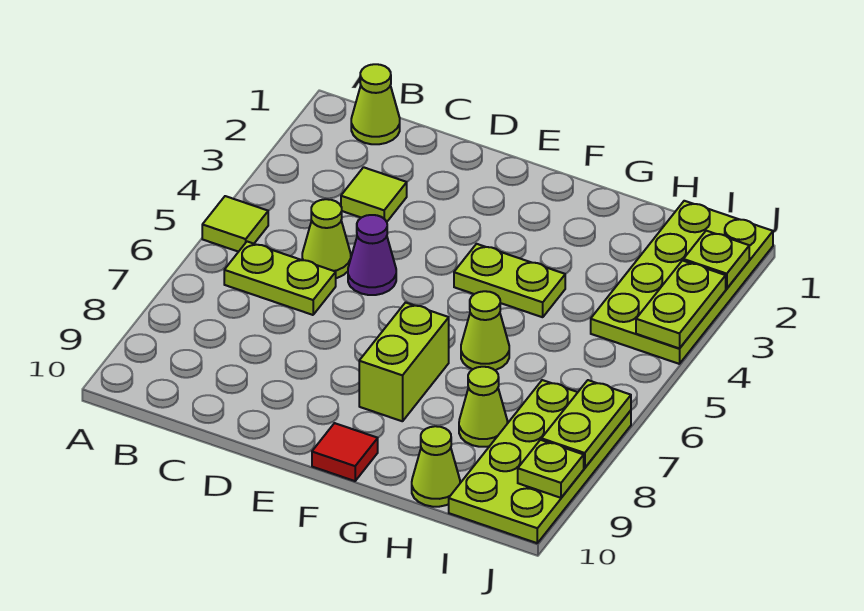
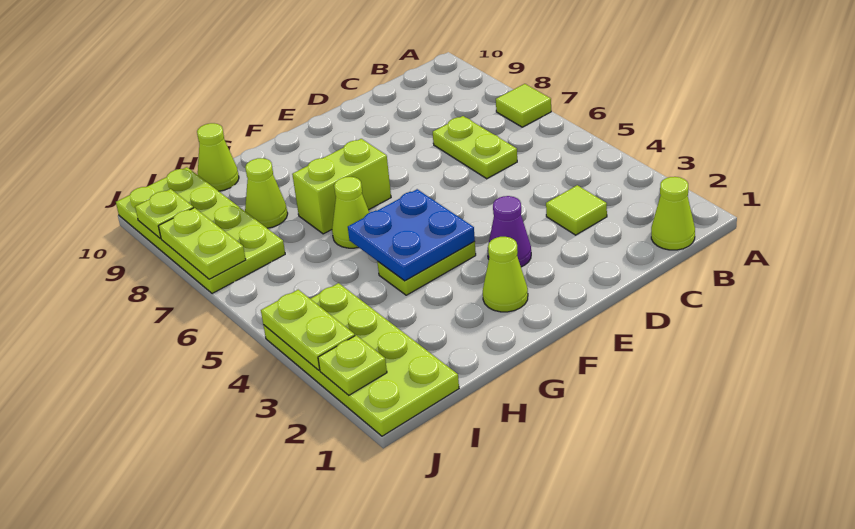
lime tile A5 level 1 -> lime tile A7 level 1
lime plate B6:C6 level 1 -> lime plate C6:C7 level 1
lime cone C5 level 1 -> lime cone F2 level 1
purple cone D5 level 1 -> purple cone E3 level 1
none -> blue plate F4:G5 level 2
lime brick F7:F8 level 1 -> lime brick F7:G7 level 1
red tile F10 level 1 -> none

